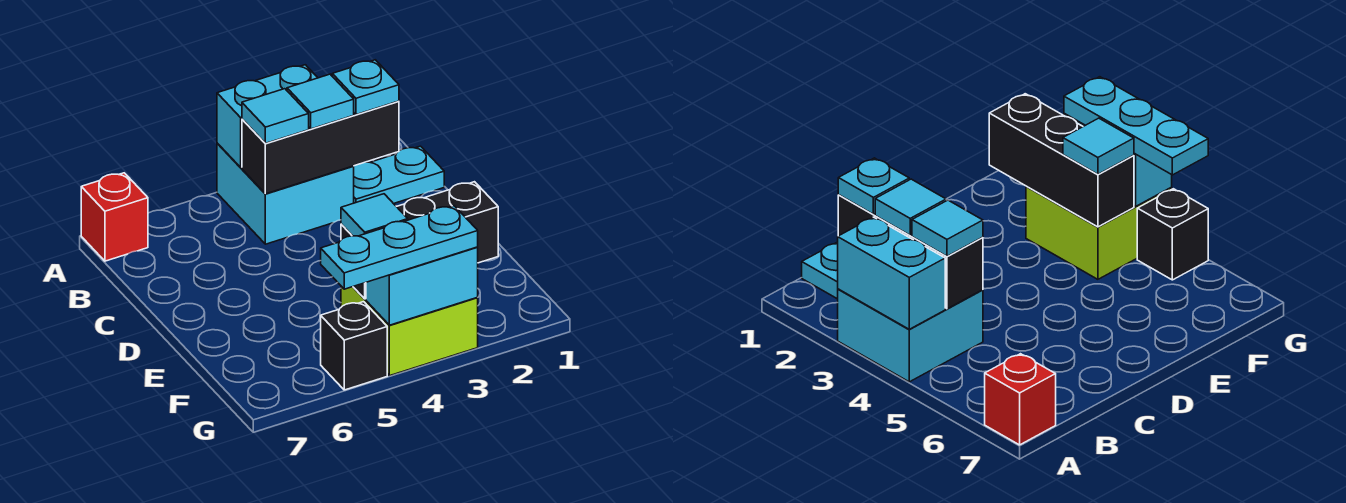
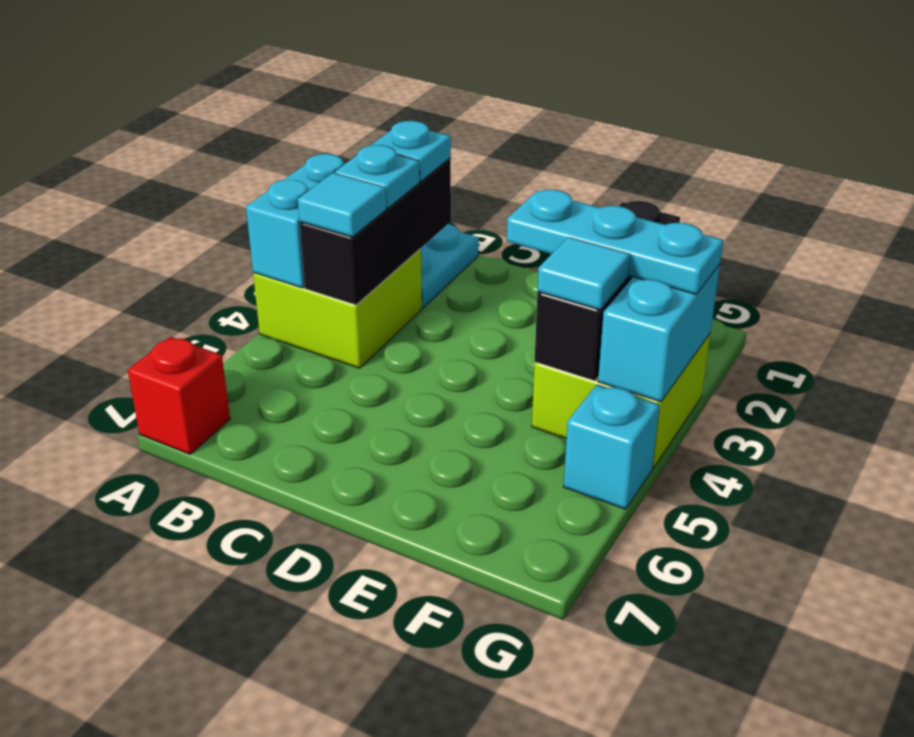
cyan brick A3:B4 level 1 -> lime brick A3:B4 level 1
cyan tile B3 level 3 -> cyan plate B3 level 3
cyan plate G3:G5 level 3 -> cyan plate E3:G3 level 3
black brick G5 level 1 -> cyan brick G5 level 1

